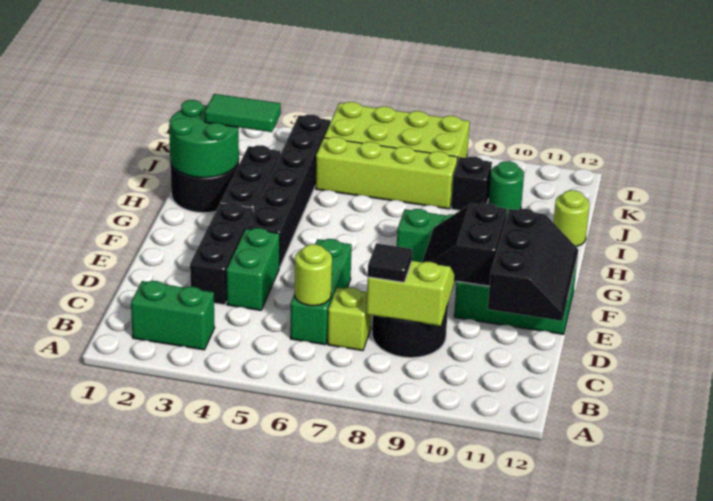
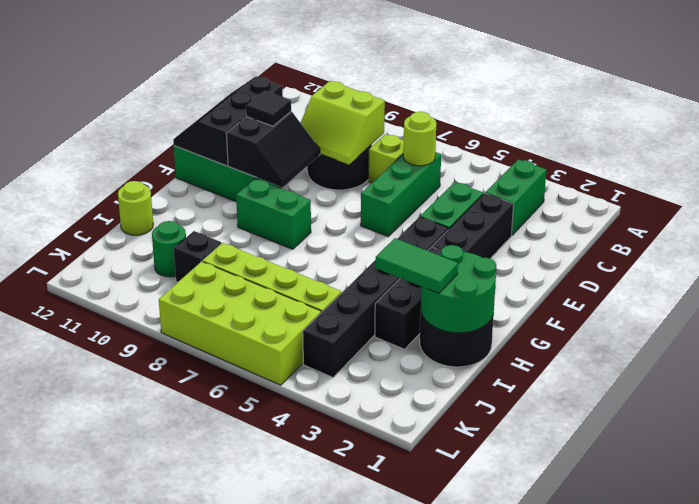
green brick B2:B3 level 1 -> green brick B3:C3 level 1
black tile C8 level 3 -> black tile E10 level 3

